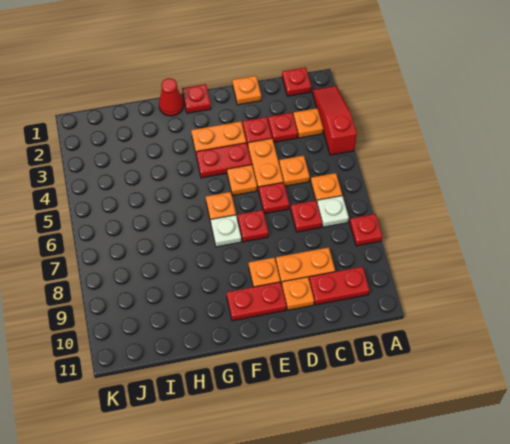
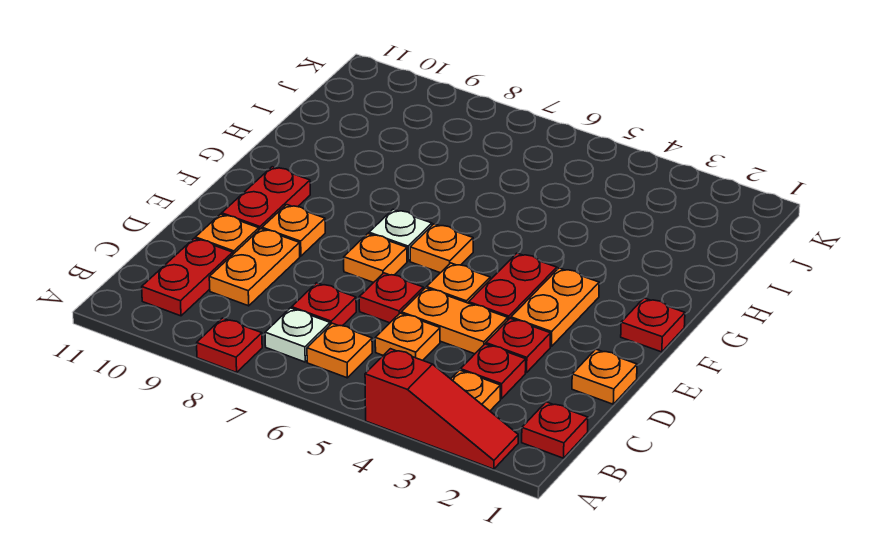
red plate E7 level 1 -> orange plate E7 level 1
red cone G1 level 1 -> none

